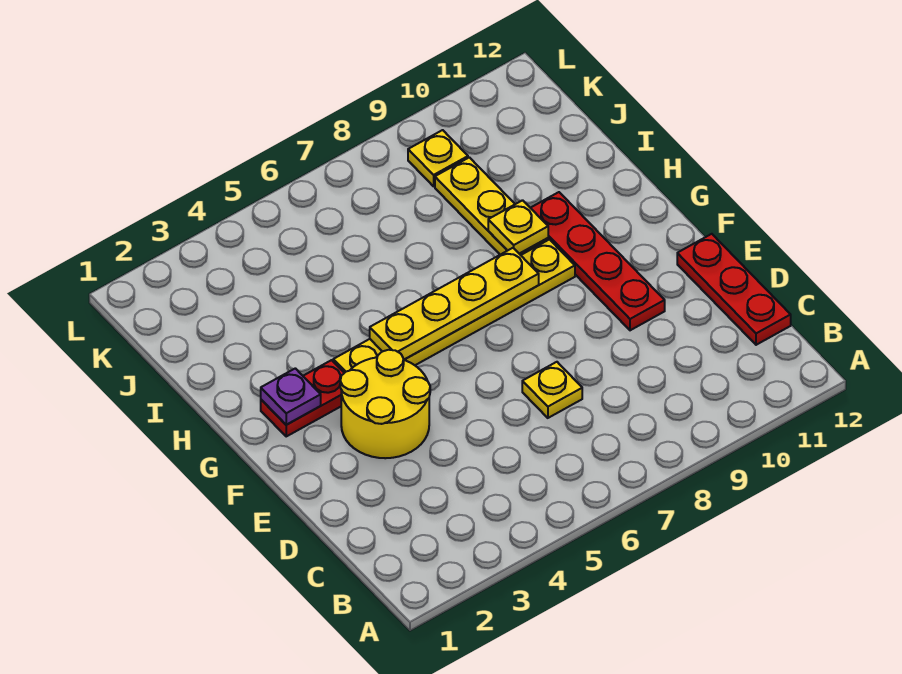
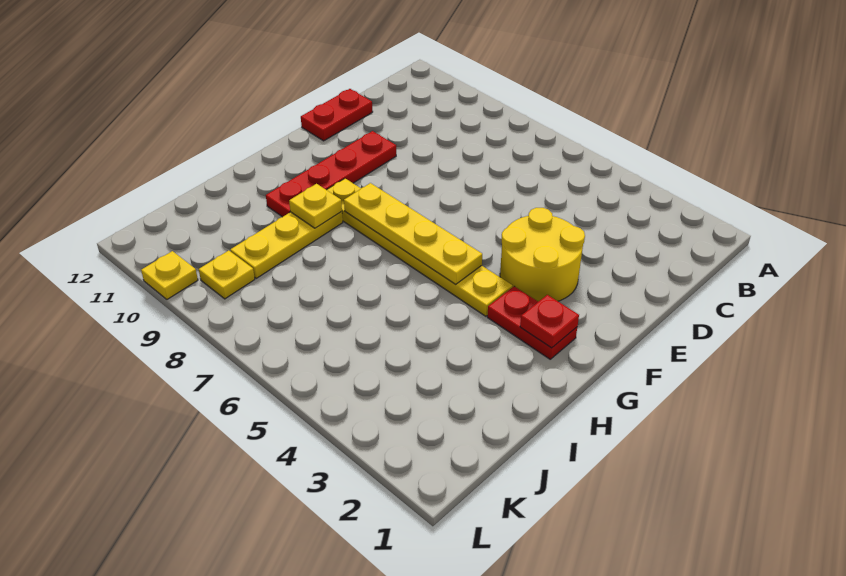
red plate C12:E12 level 1 -> red plate D12:E12 level 1
yellow plate D7 level 1 -> yellow plate L10 level 1
purple plate G2 level 2 -> red plate G2 level 2

